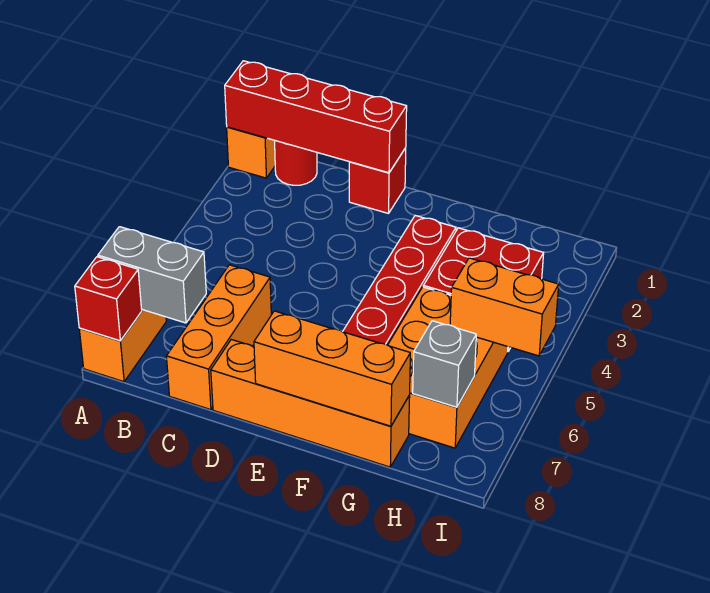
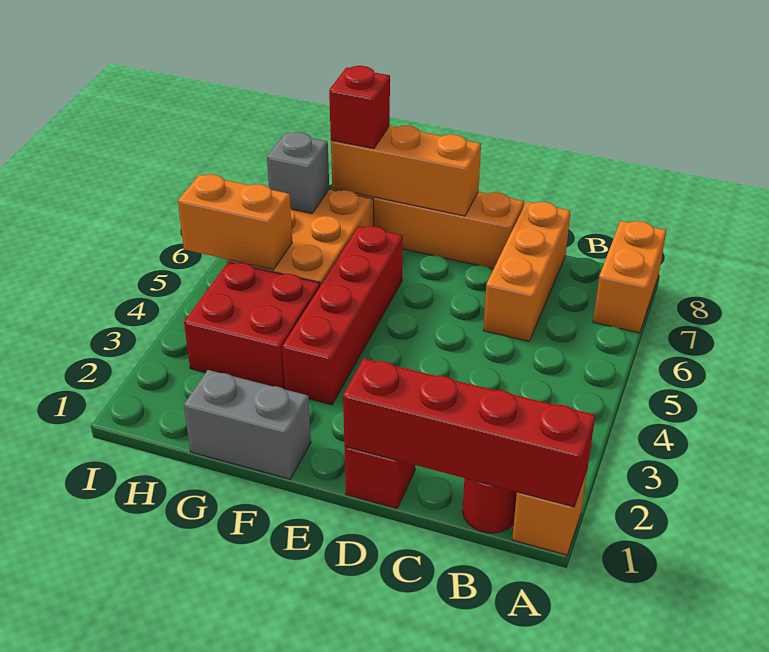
grey brick A7:B7 level 2 -> grey brick F1:G1 level 1
red brick A8 level 2 -> red brick G8 level 3

